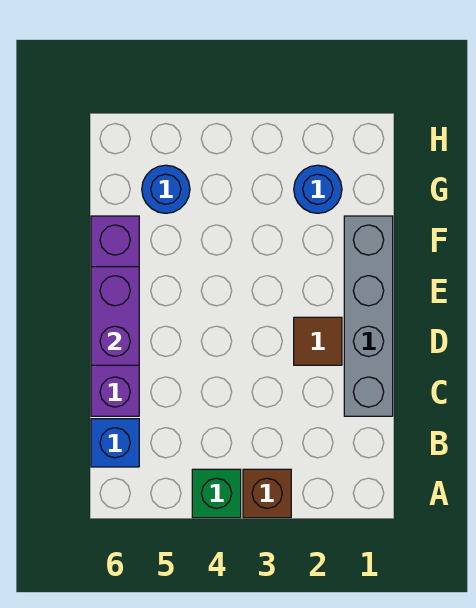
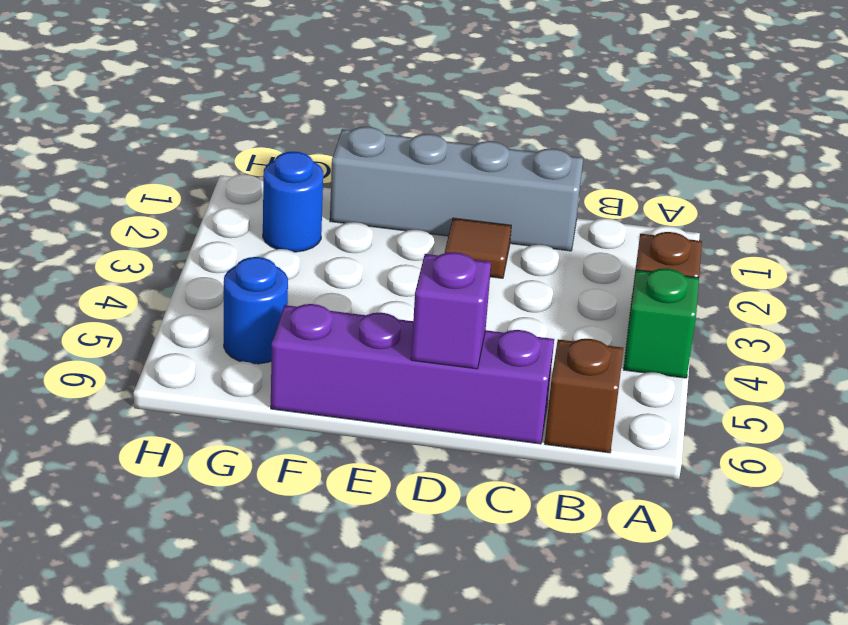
blue brick B6 level 1 -> brown brick B6 level 1
purple brick D6:E6 level 2 -> purple brick D6 level 2

